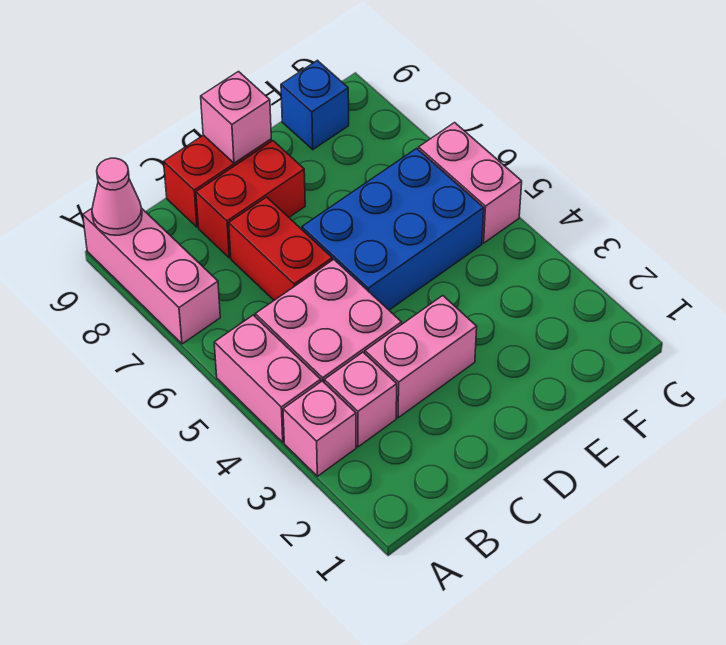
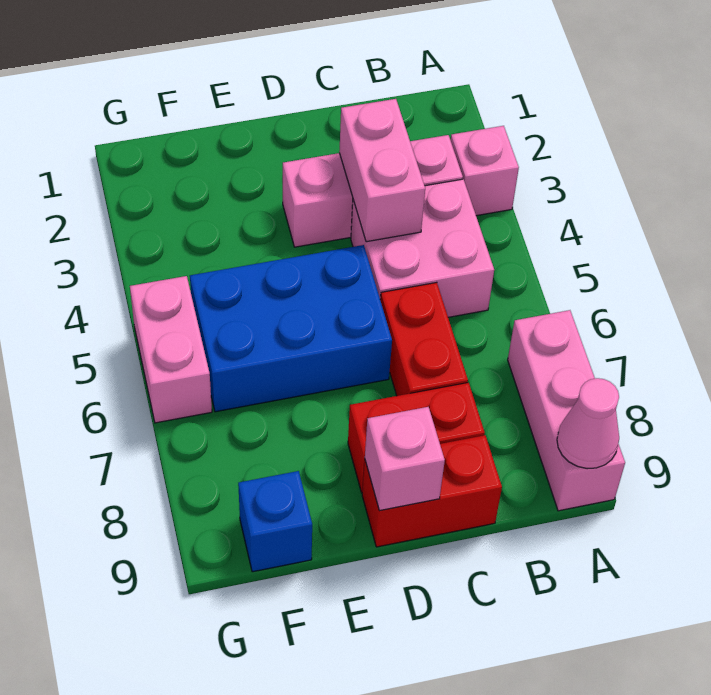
pink brick A4:A5 level 1 -> pink brick C3:C4 level 2

